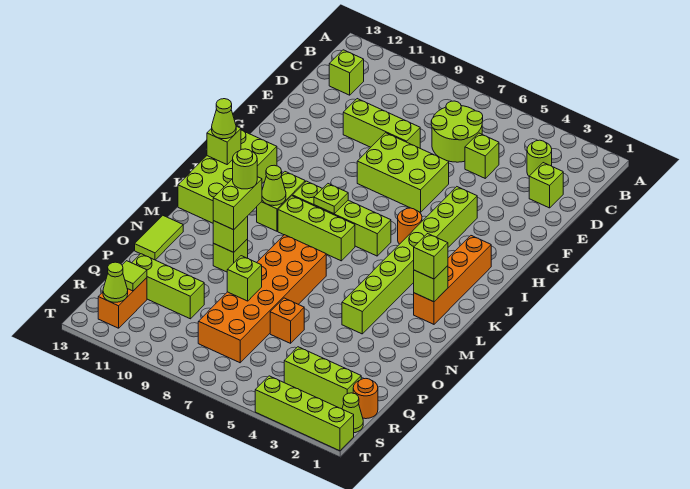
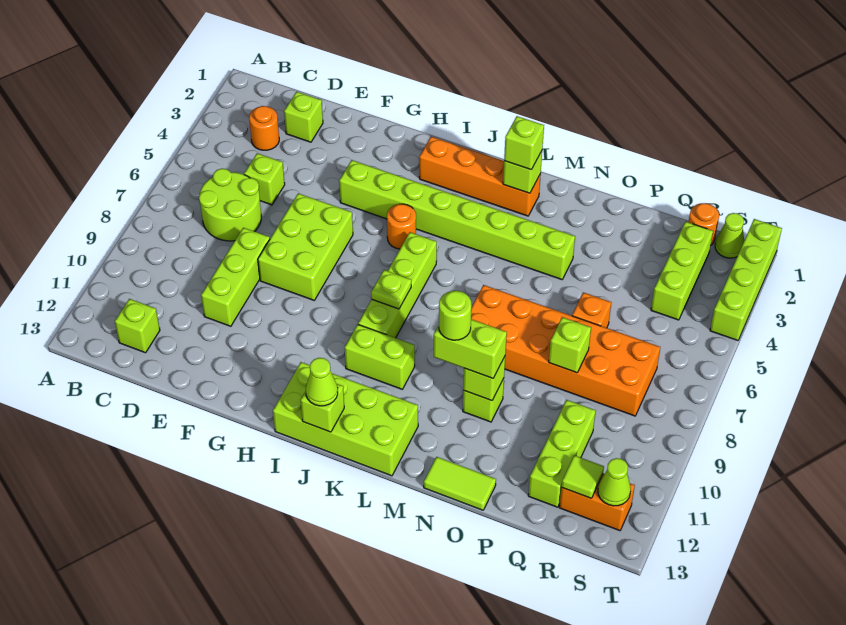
lime round brick C3 level 1 -> orange round brick C3 level 1
lime brick K7:K9 level 1 -> none
lime cone K10 level 2 -> none

